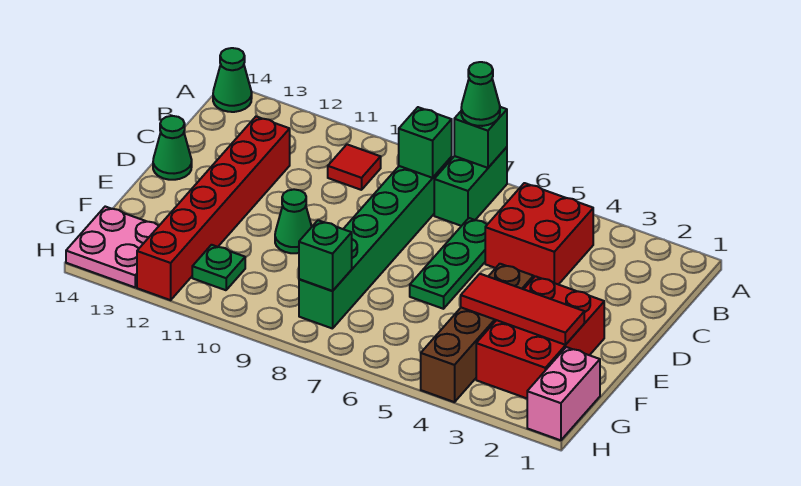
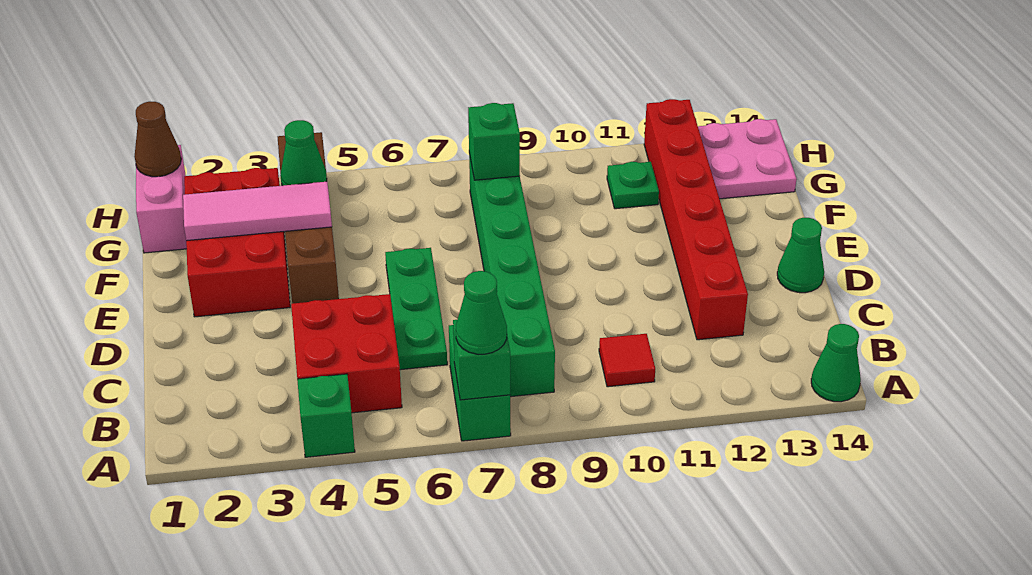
green brick B8 level 2 -> green brick A4 level 1
green cone E10 level 1 -> green cone G4 level 2
red tile F2:F4 level 2 -> pink tile F2:F4 level 2
none -> brown cone H1 level 2

